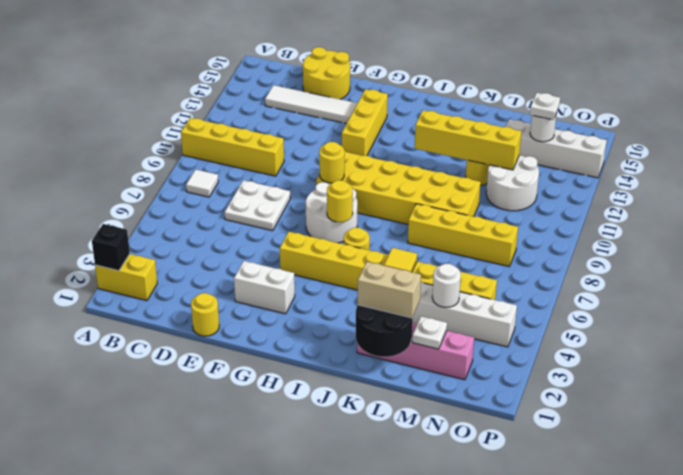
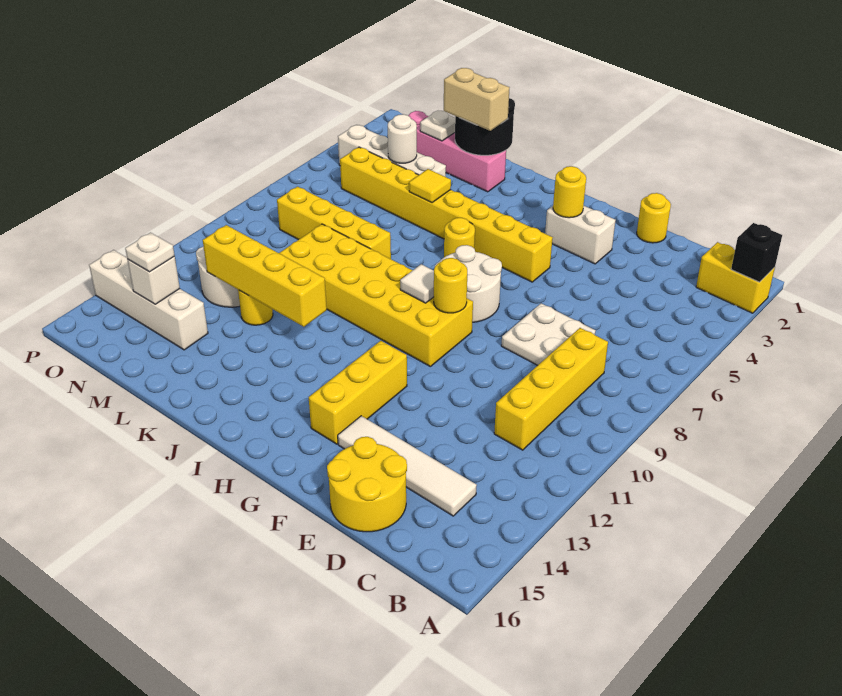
yellow brick A10:D10 level 1 -> yellow brick C8:C11 level 1
white tile B8 level 1 -> white tile H9 level 2
yellow round brick H7 level 2 -> yellow round brick G3 level 2
white round brick N14 level 2 -> white brick N14 level 2

